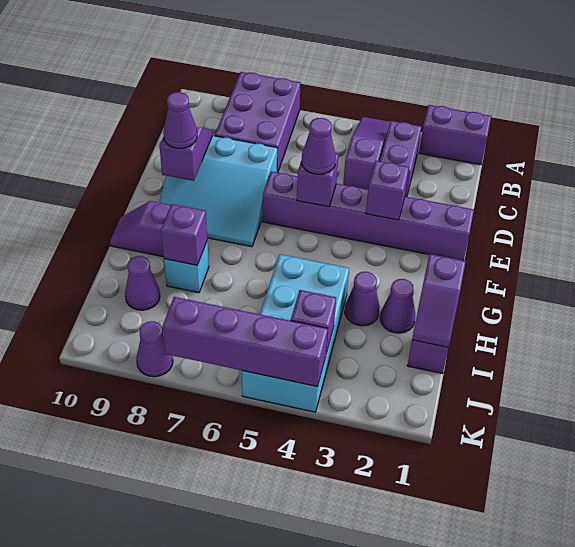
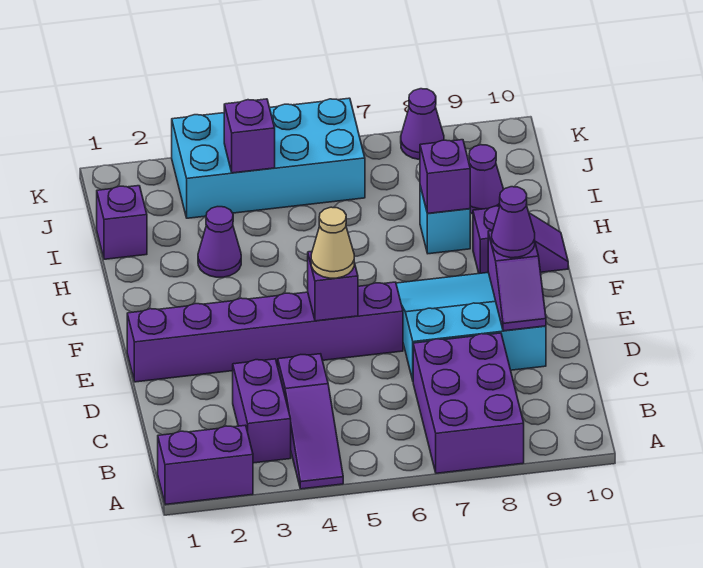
purple brick E3 level 2 -> none
purple cone E5 level 3 -> tan cone E5 level 3
purple slope H1:I1 level 2 top H -> none
purple cone H2 level 1 -> none
cyan brick H4:K5 level 1 -> cyan brick J3:K6 level 1
purple brick K4:K7 level 2 -> none

